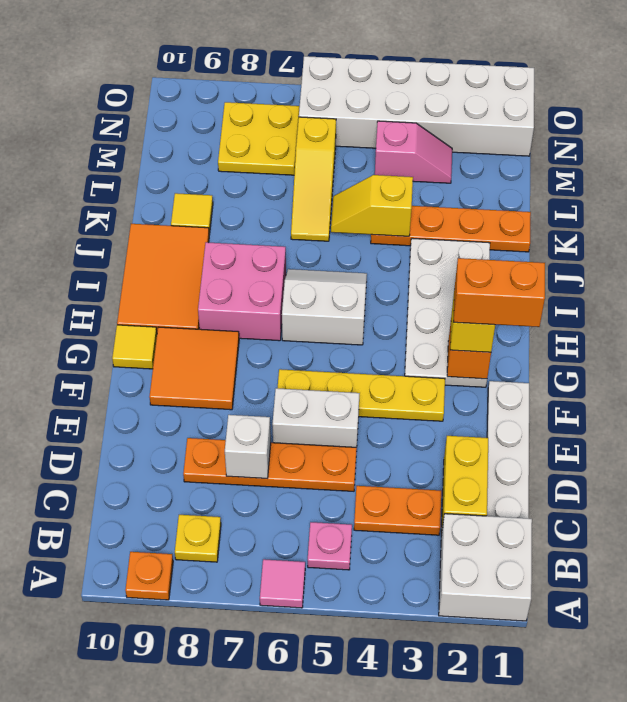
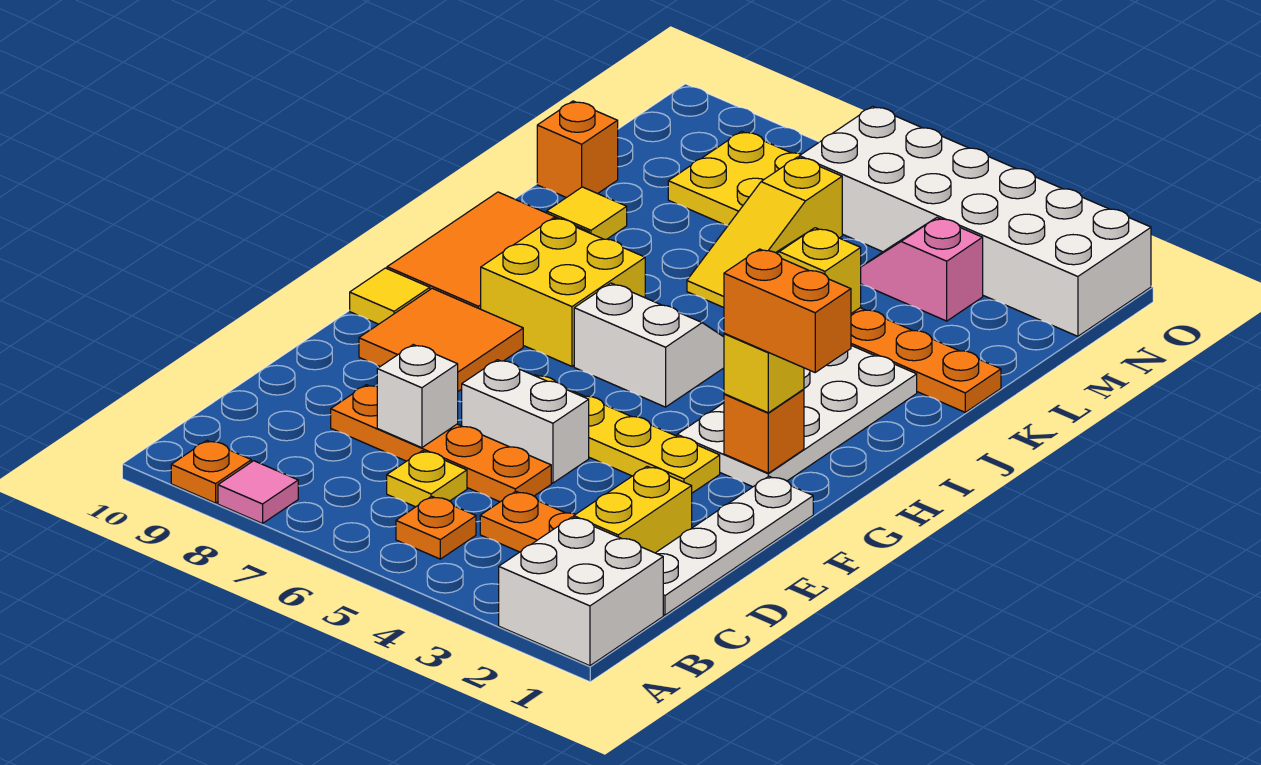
pink tile A6 level 1 -> pink tile A8 level 1
pink plate B5 level 1 -> orange plate B5 level 1
yellow plate B8 level 1 -> yellow plate C6 level 1
pink brick H7:I8 level 1 -> yellow brick H7:I8 level 1
none -> orange brick L10 level 1
pink slope M3:M4 level 1 top 4 -> pink slope M3:M4 level 1 top 3

